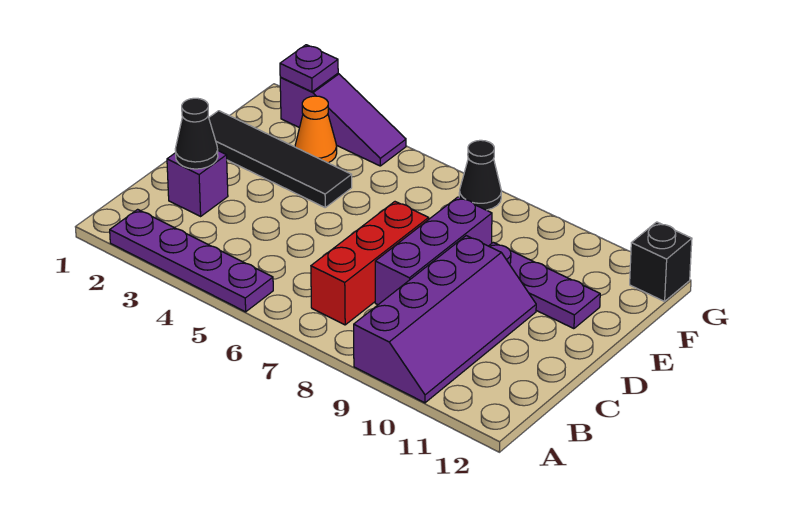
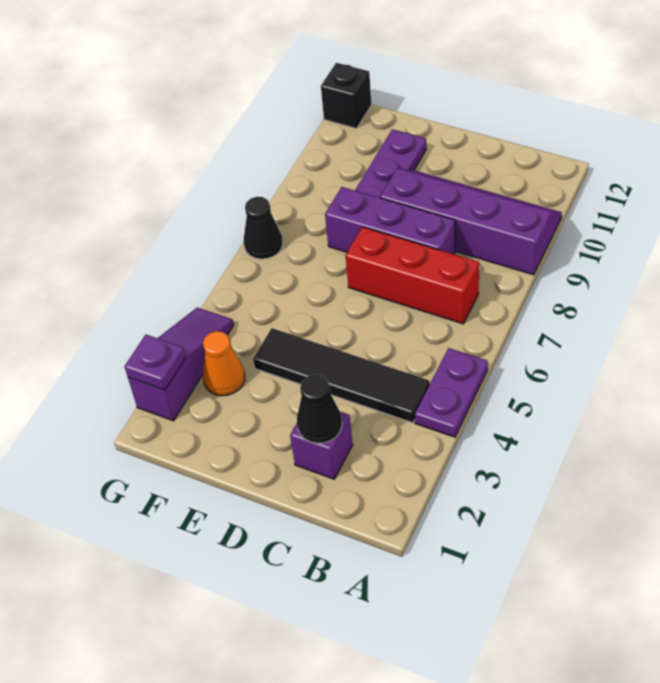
purple plate A2:A5 level 1 -> purple plate A4:A5 level 1
black tile E1:E4 level 1 -> black tile B4:E4 level 1

